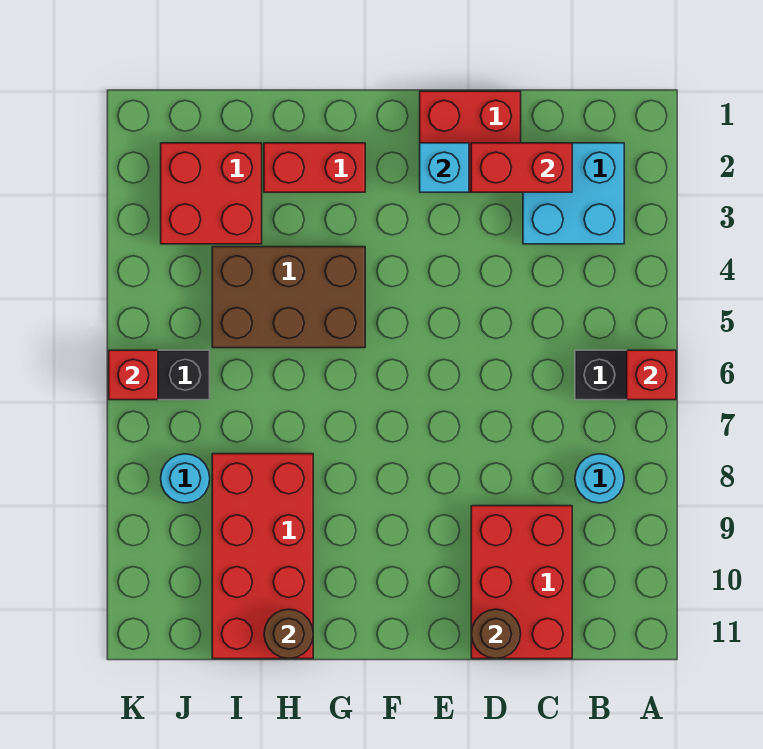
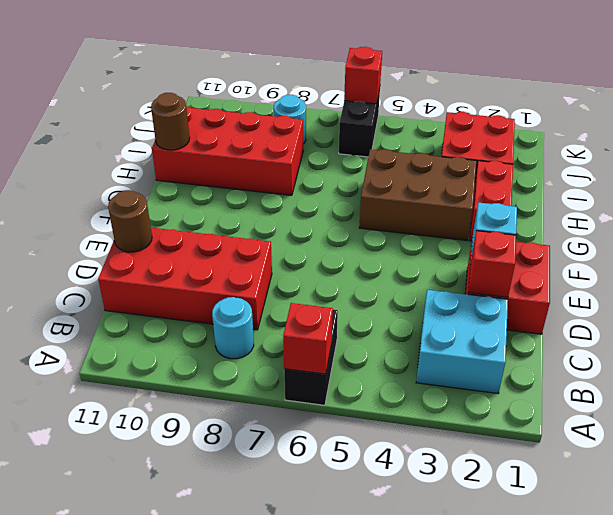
red brick C2:D2 level 2 -> red brick D2 level 2
red brick C9:D11 level 1 -> red brick C8:D11 level 1
brown brick G4:I5 level 1 -> brown brick G3:H5 level 1

